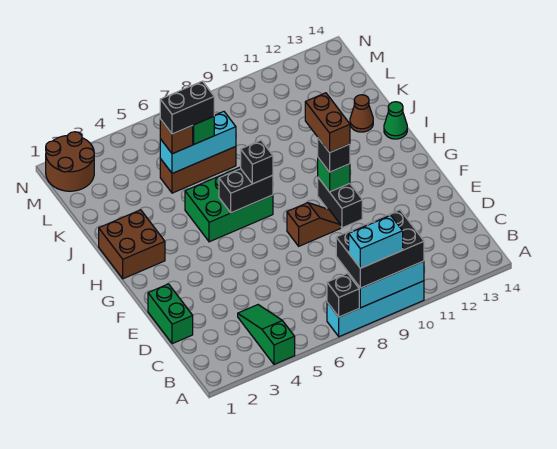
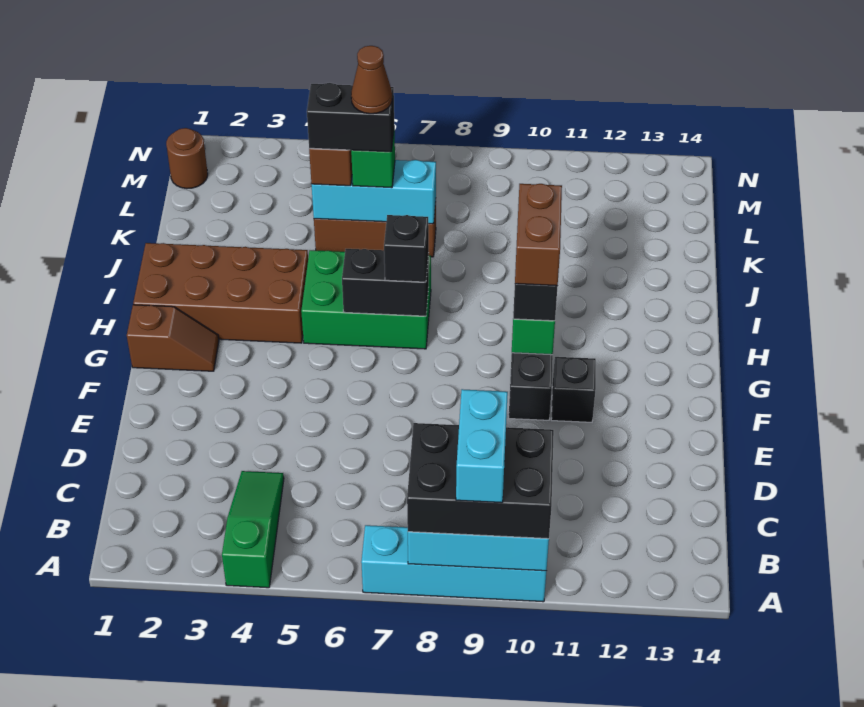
black brick A7 level 2 -> black brick F11 level 1
cyan brick A8:A9 level 4 -> cyan brick A9:B9 level 4
green brick D1:E1 level 1 -> none
brown slope F8:F9 level 1 top 8 -> brown slope G1:G2 level 1 top 1
brown brick H1:I2 level 1 -> brown brick H1:I4 level 1
green cone I14 level 1 -> none
brown cone J13 level 1 -> brown cone K6 level 5
brown round brick M1:N2 level 1 -> brown round brick M1 level 1

